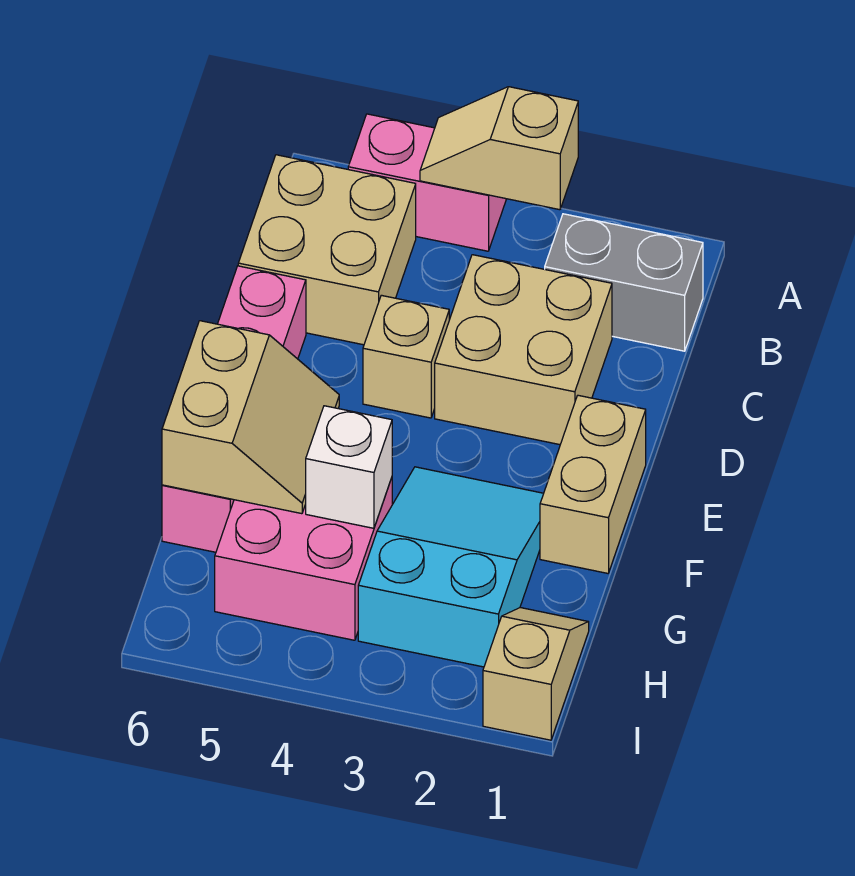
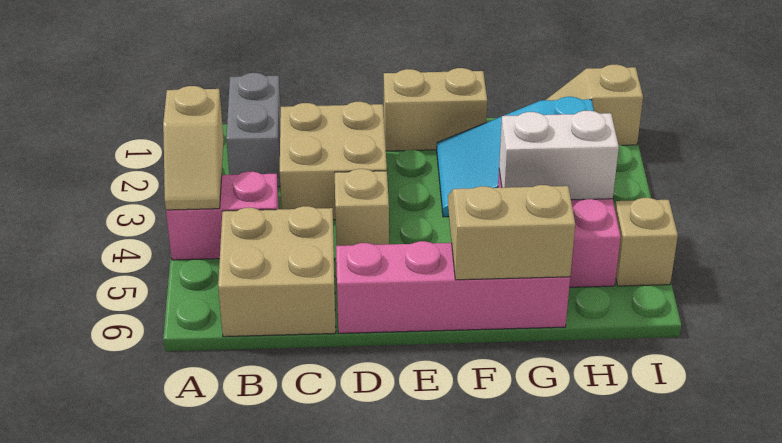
pink brick A4:A5 level 1 -> pink brick A4:B4 level 1
white brick G4 level 2 -> white brick G4:H4 level 2
none -> tan brick I5 level 1

